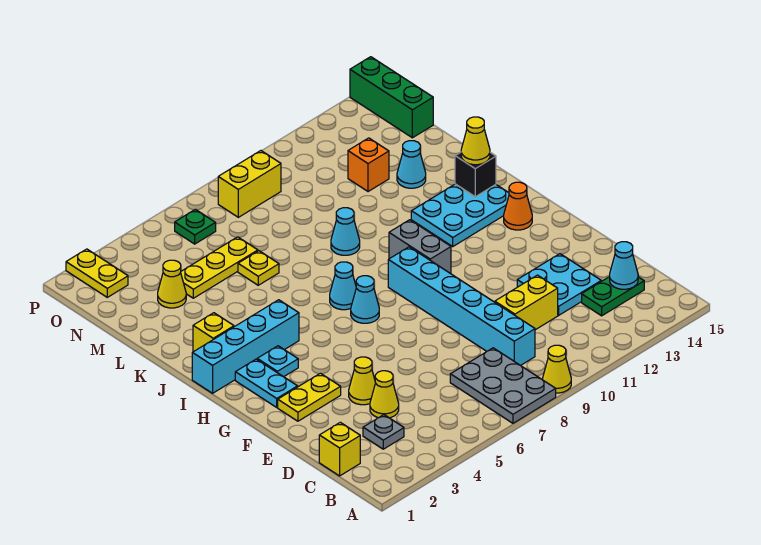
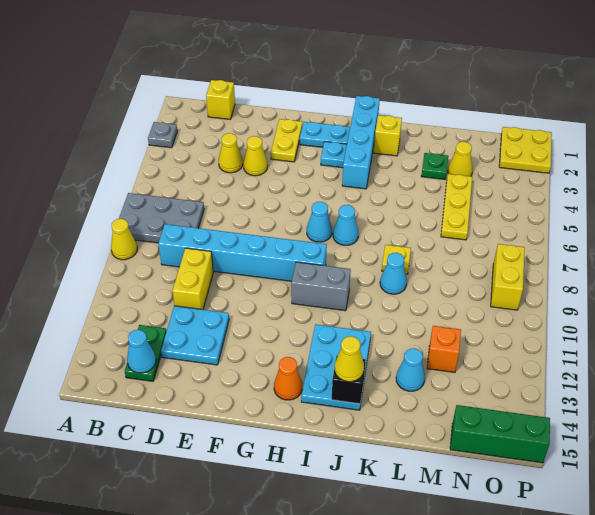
grey plate C3 level 1 -> grey plate A3 level 1
yellow plate L6 level 1 -> yellow plate K8 level 1
yellow plate O2:P2 level 1 -> yellow plate O1:P2 level 1
green plate O6 level 1 -> green plate L3 level 1

